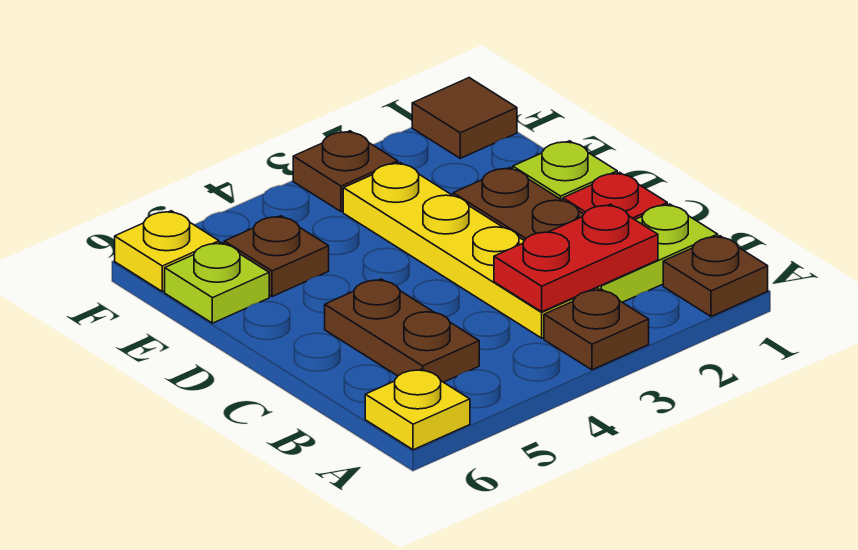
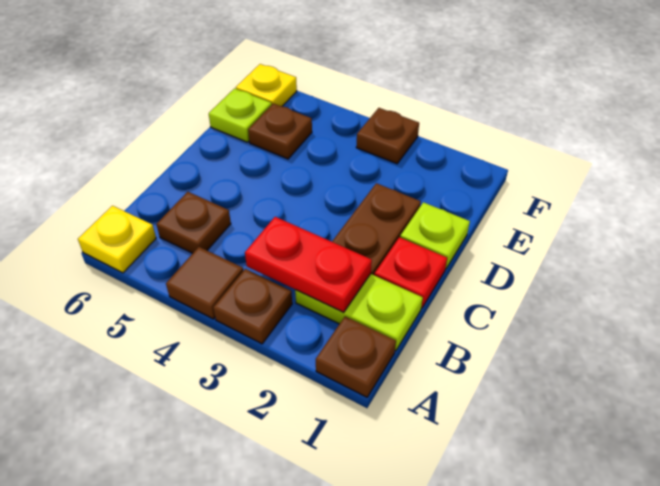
yellow plate B3:E3 level 1 -> none
brown plate B5:C5 level 1 -> brown plate B5 level 1
brown tile F1 level 1 -> brown tile A4 level 1

